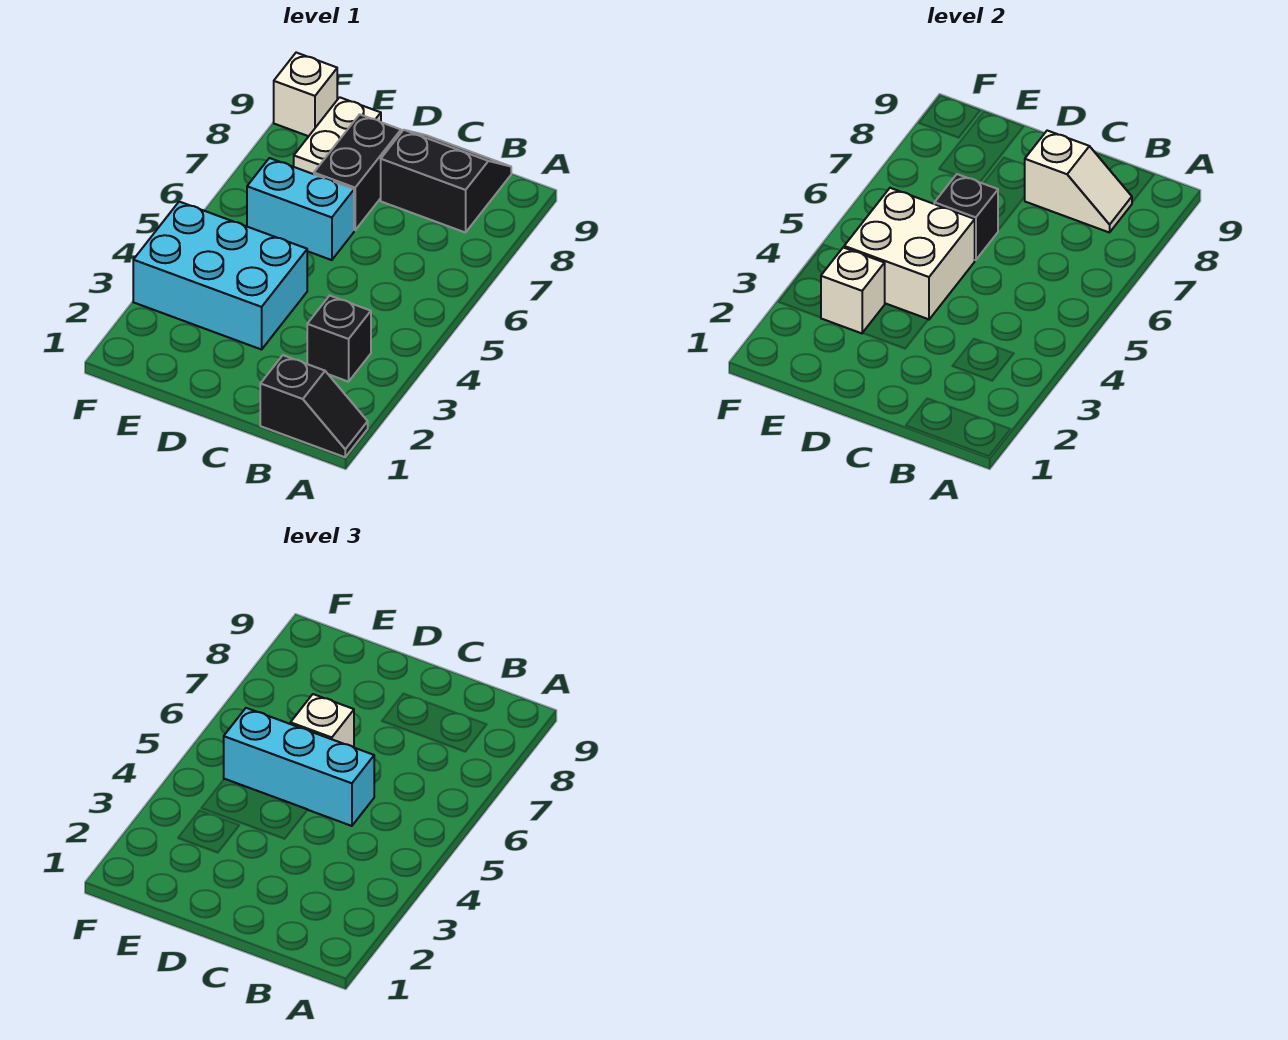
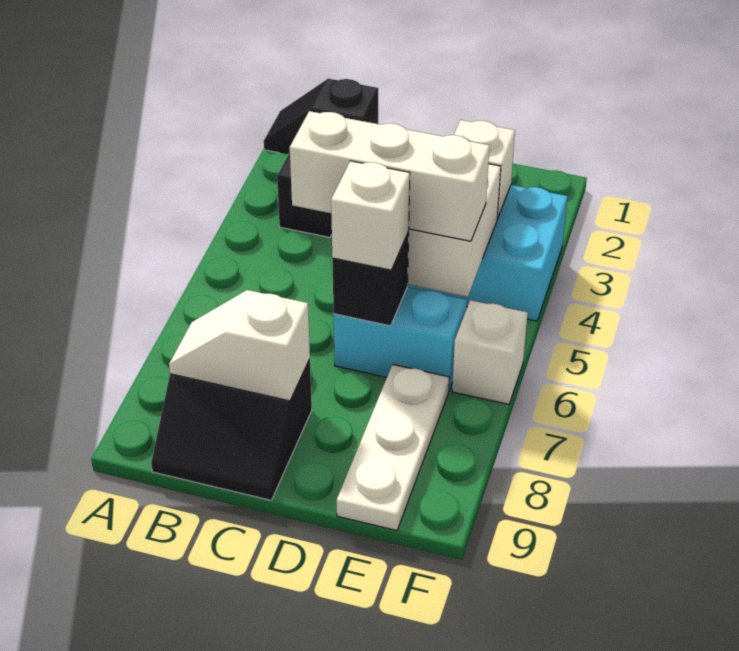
cyan brick C5:E5 level 3 -> white brick C5:E5 level 3
black brick D7:D8 level 1 -> none
white plate E8:E9 level 1 -> white plate E7:E9 level 1
white brick F9 level 1 -> white brick F6 level 1

